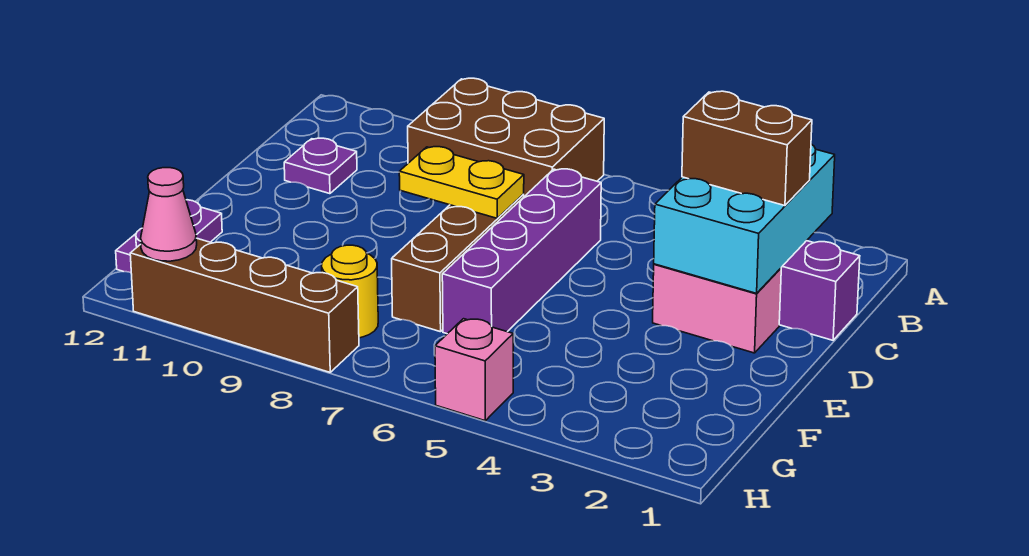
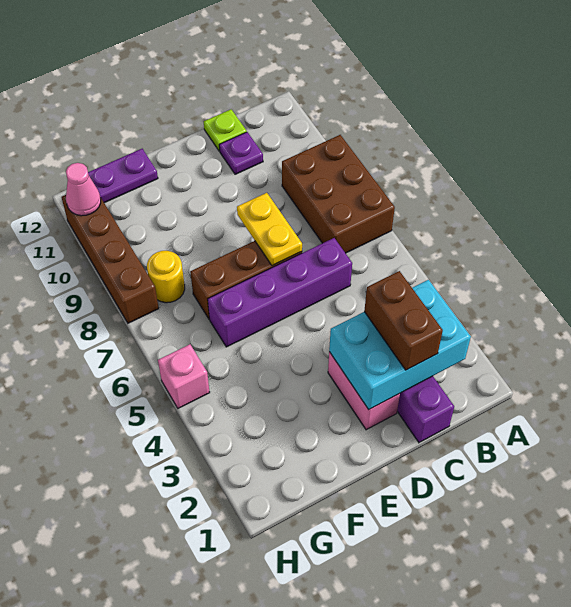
none -> lime plate C12 level 1

